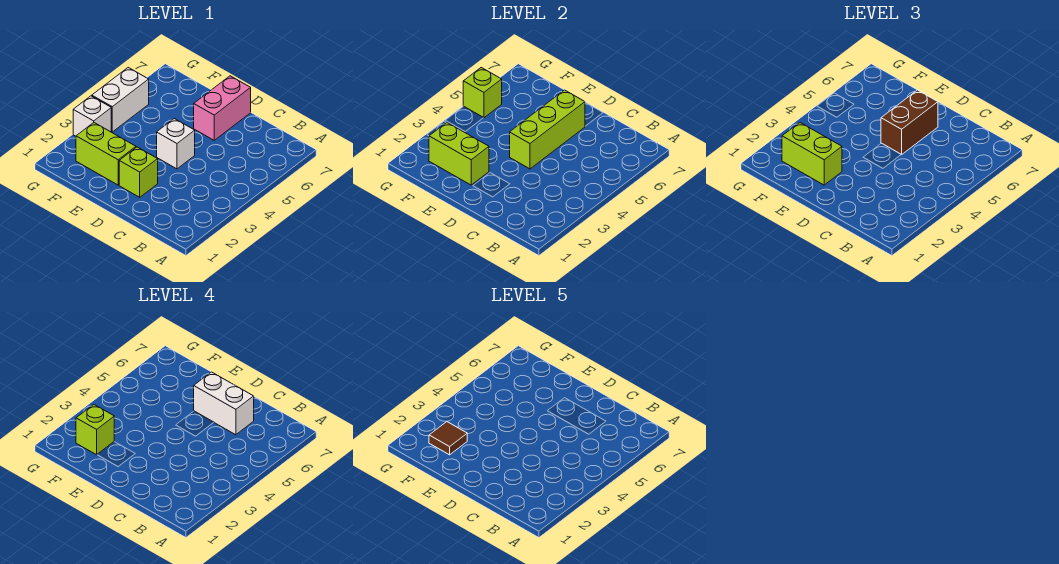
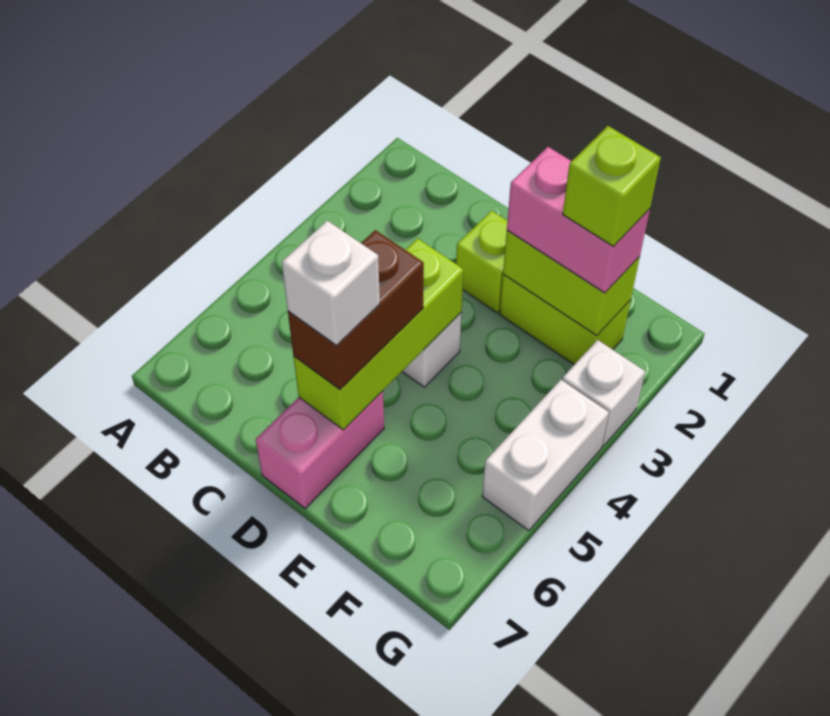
white brick C6:D6 level 4 -> white brick D6 level 4
lime brick E2:F2 level 3 -> pink brick E2:F2 level 3
brown tile F2 level 5 -> none
lime brick G5 level 2 -> none

